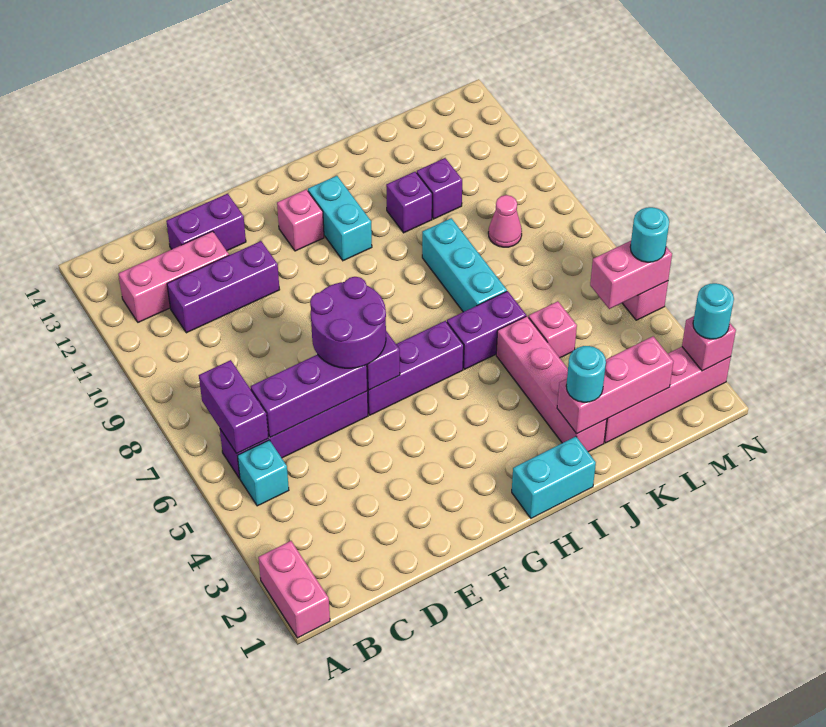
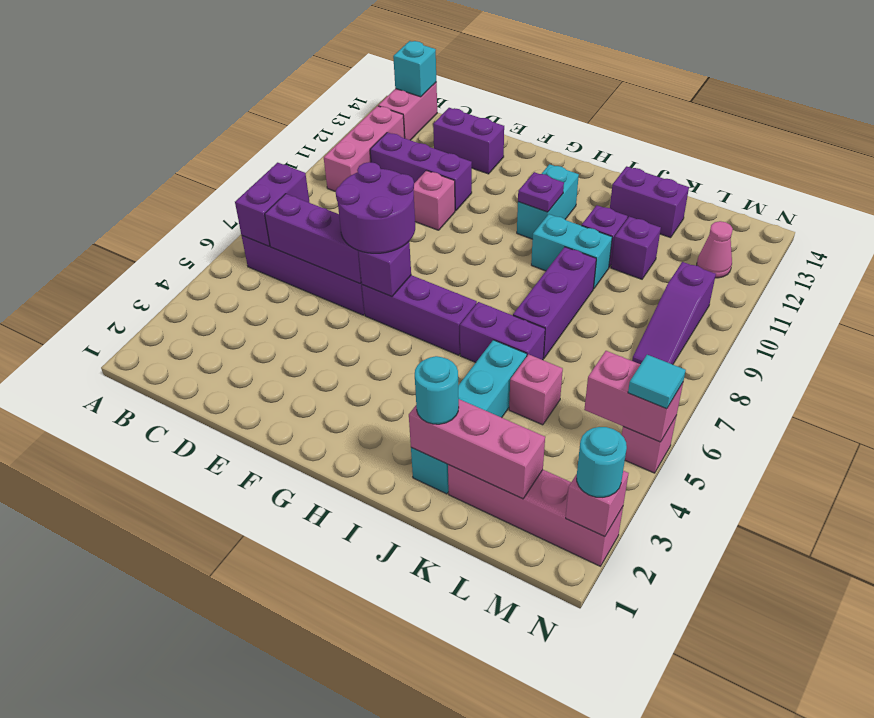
pink brick A1:A2 level 1 -> pink brick B13:B14 level 1
cyan brick B5 level 1 -> cyan brick B14 level 2
pink brick B12:D12 level 1 -> pink brick B10:B12 level 1
pink brick G12 level 1 -> pink brick E10 level 1
cyan brick H1:I1 level 1 -> cyan brick I10:J10 level 1
none -> purple plate H11 level 2
pink brick J2:J5 level 1 -> cyan brick J2:J5 level 1
cyan brick J7:J9 level 1 -> purple brick J7:J9 level 1
none -> purple brick J13:K13 level 1
pink cone L9 level 1 -> pink cone M12 level 1
none -> purple slope M8:M10 level 1 top 10
cyan round brick N5 level 3 -> cyan tile N5 level 3

